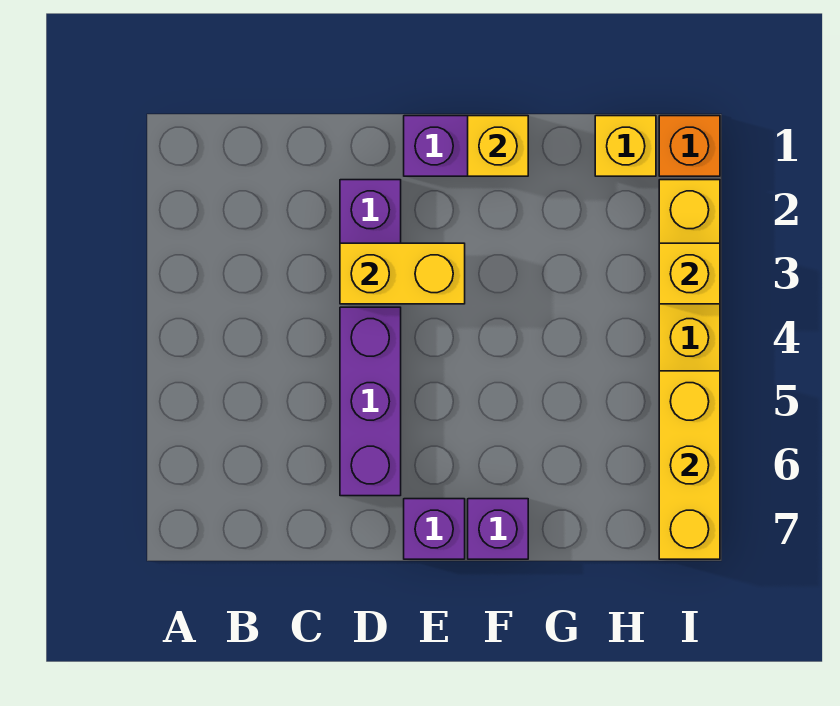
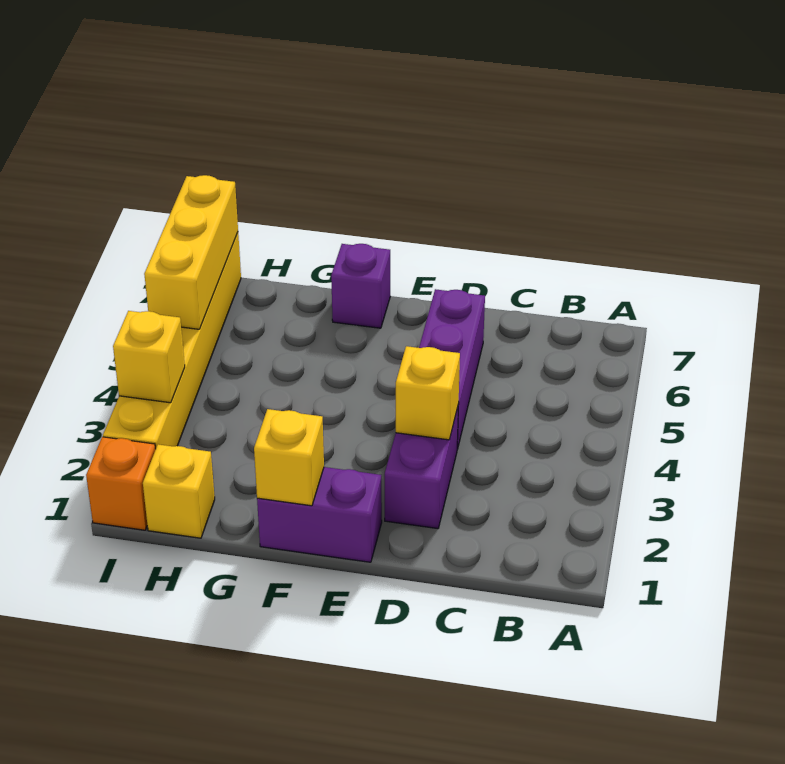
yellow brick D3:E3 level 2 -> yellow brick D3 level 2
purple brick E7 level 1 -> none

